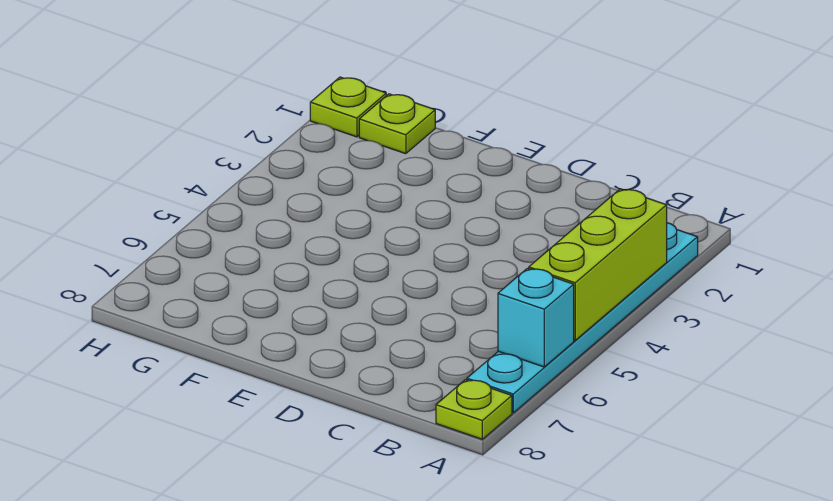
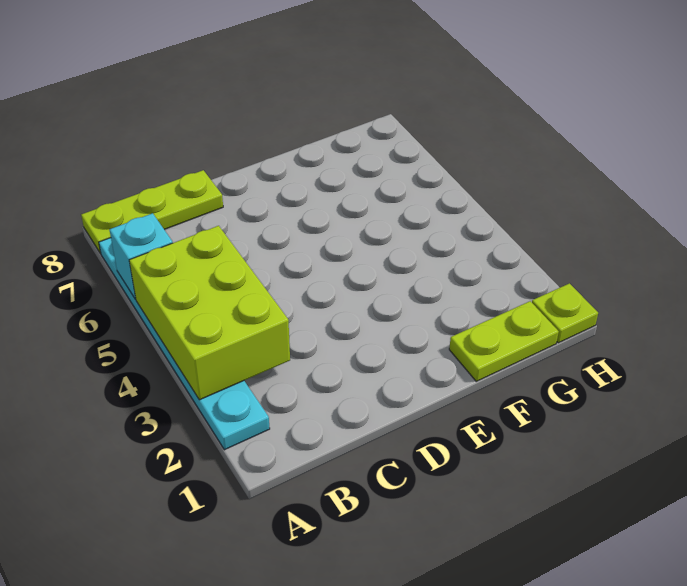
lime brick A3:A5 level 2 -> lime brick A3:B5 level 2
lime plate A8 level 1 -> lime plate A8:C8 level 1
lime plate G1 level 1 -> lime plate F1:G1 level 1

